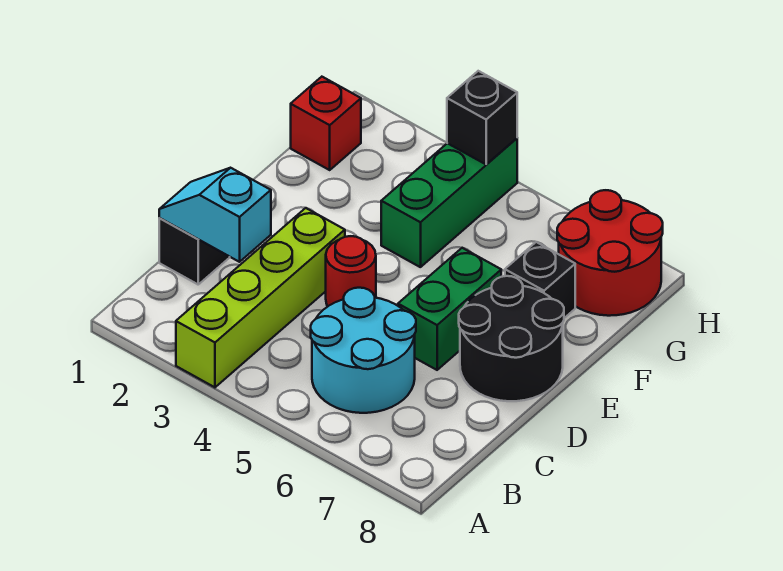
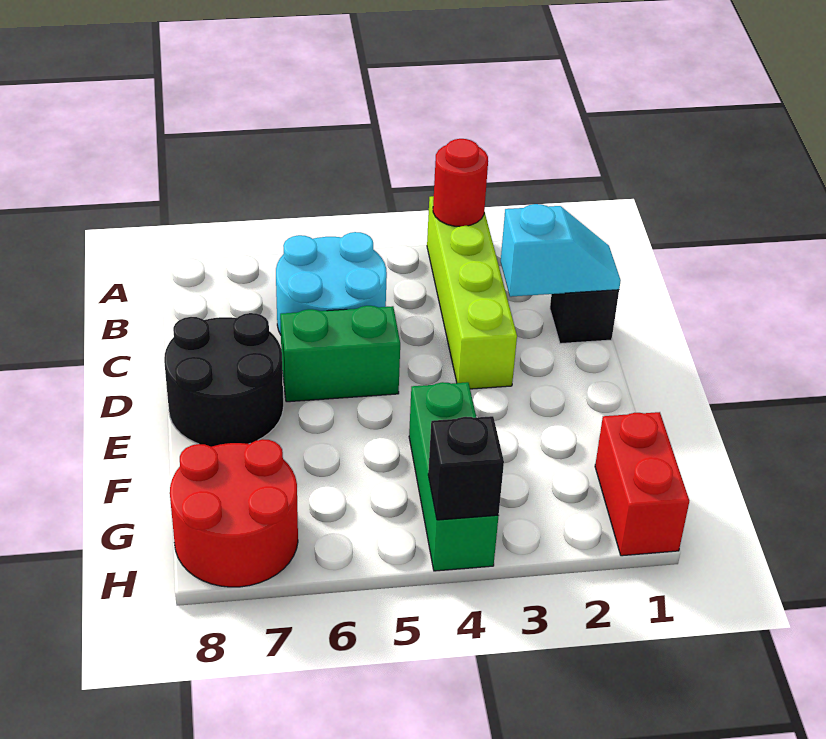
red round brick D4 level 1 -> red round brick A3 level 2
green brick D6:E6 level 1 -> green brick D5:D6 level 1
black brick F7 level 1 -> none
red brick G1 level 1 -> red brick G1:H1 level 1

